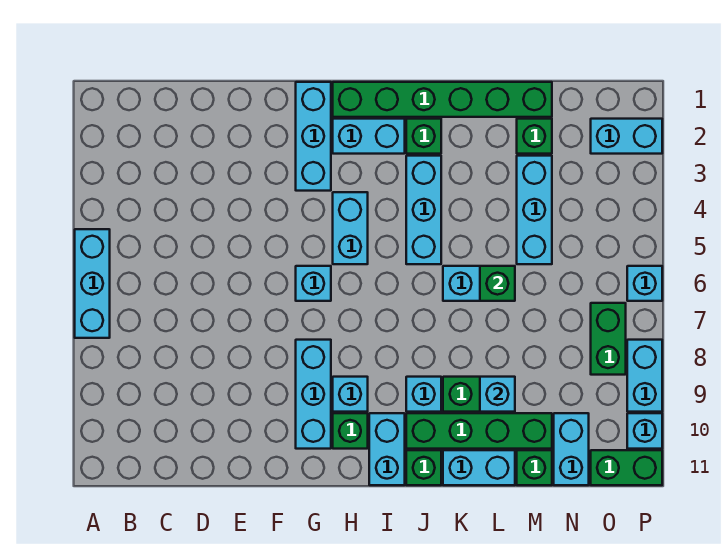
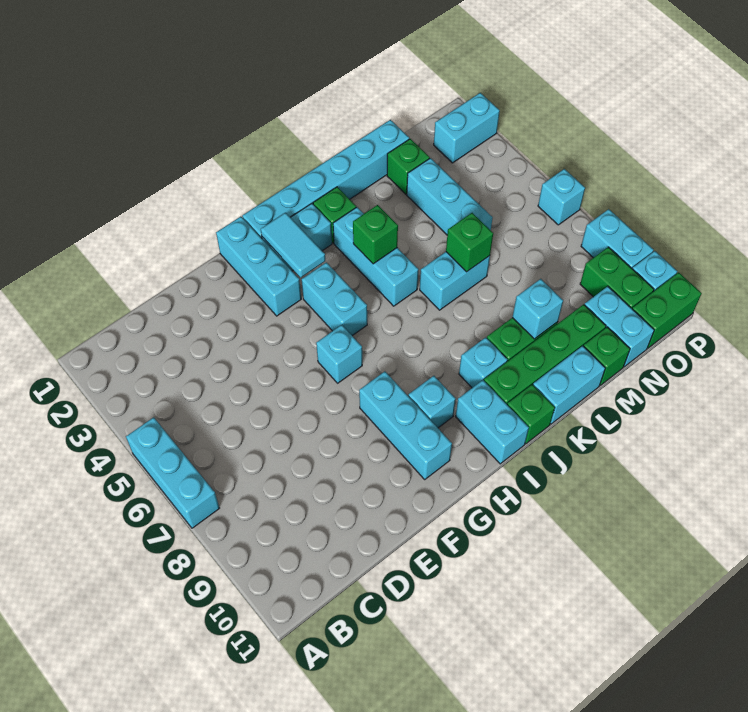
green brick H1:M1 level 1 -> cyan brick H1:M1 level 1
none -> cyan tile H2:H3 level 2
green brick H10 level 1 -> green brick J4 level 2
green brick O7:O8 level 1 -> green brick O9:O10 level 1

